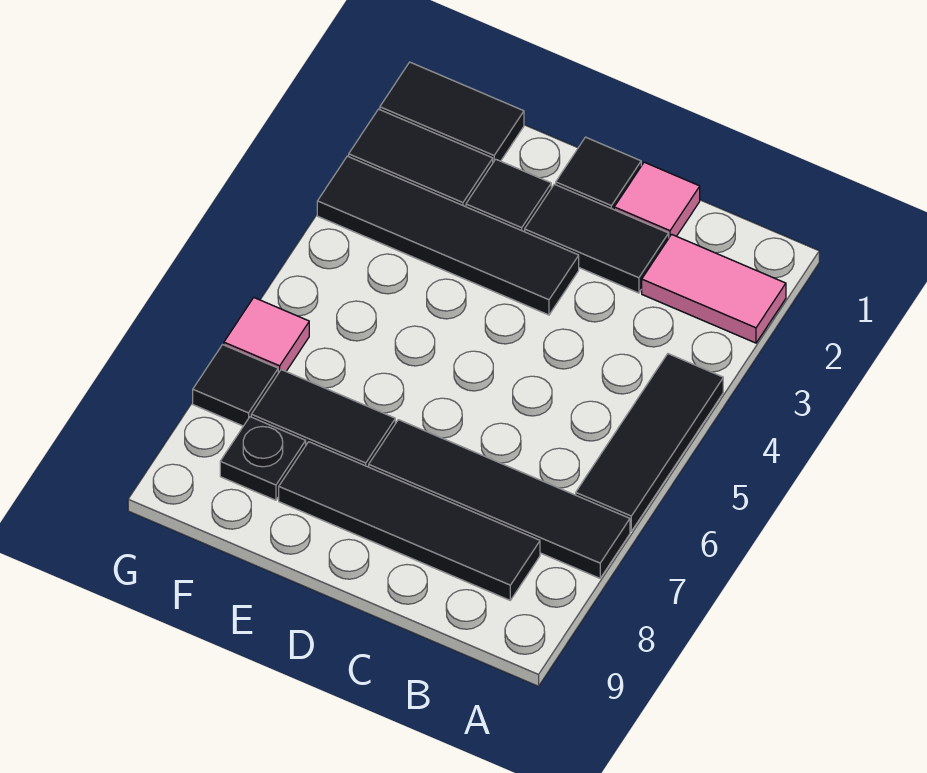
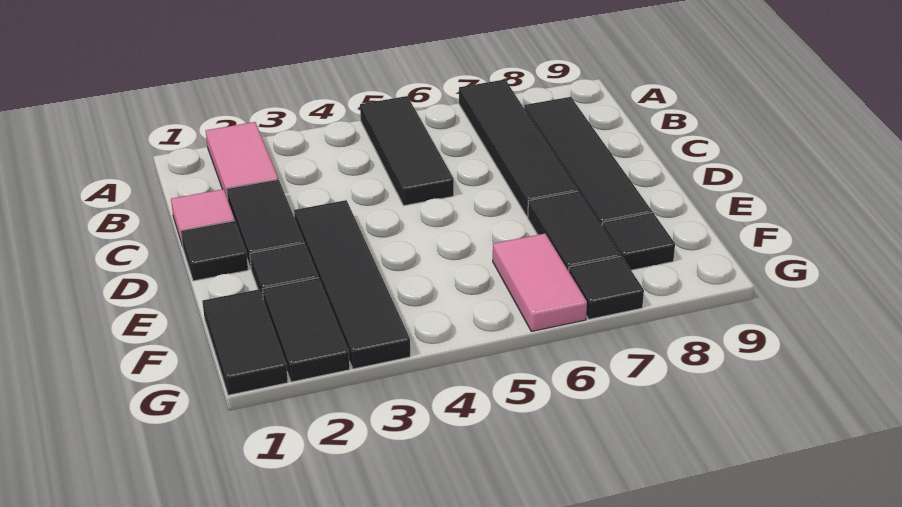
black tile A4:A6 level 1 -> black tile A5:C5 level 1
black plate F8 level 1 -> black tile F8 level 1
pink tile G6 level 1 -> pink tile F6:G6 level 1

